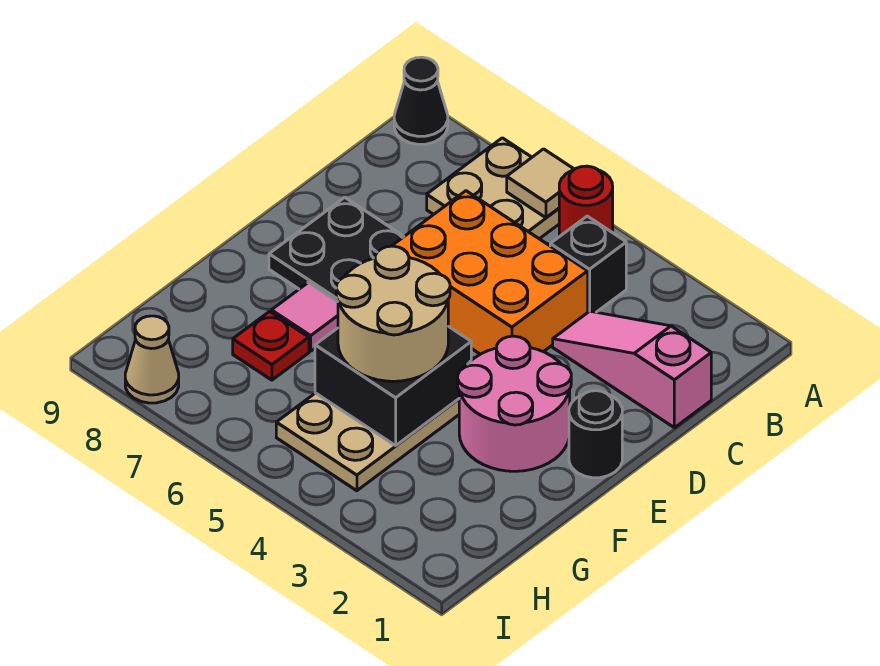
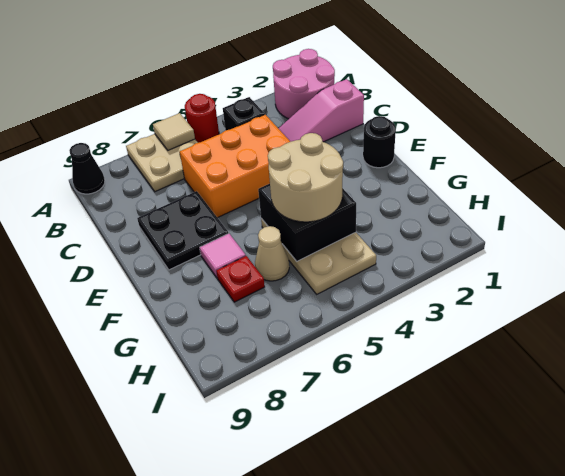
pink round brick E2:F3 level 1 -> pink round brick A1:B2 level 1
tan cone I8 level 1 -> tan cone G6 level 1

